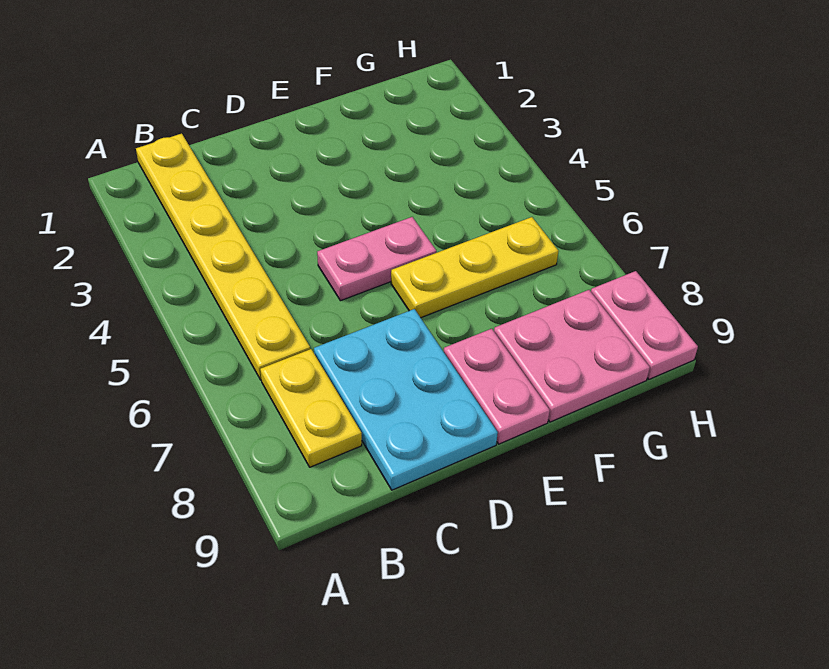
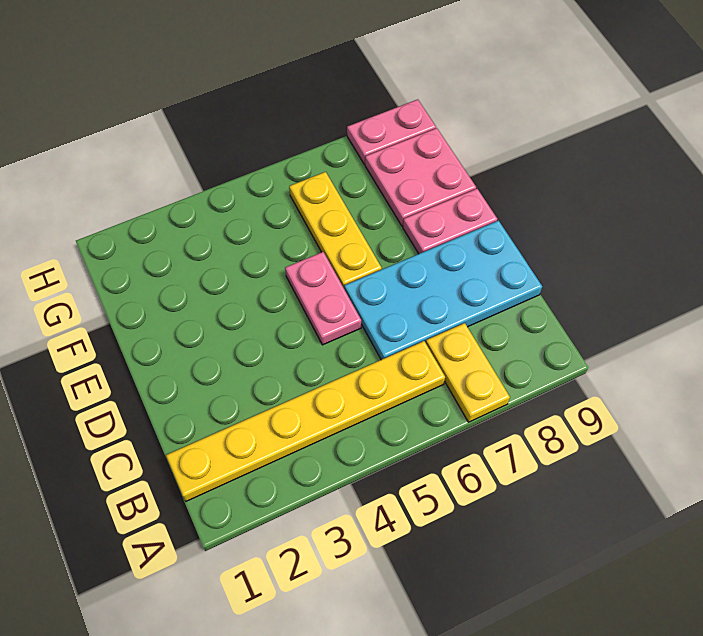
yellow plate B7:B8 level 1 -> yellow plate A7:B7 level 1
cyan plate C7:D9 level 1 -> cyan plate C6:D9 level 1

